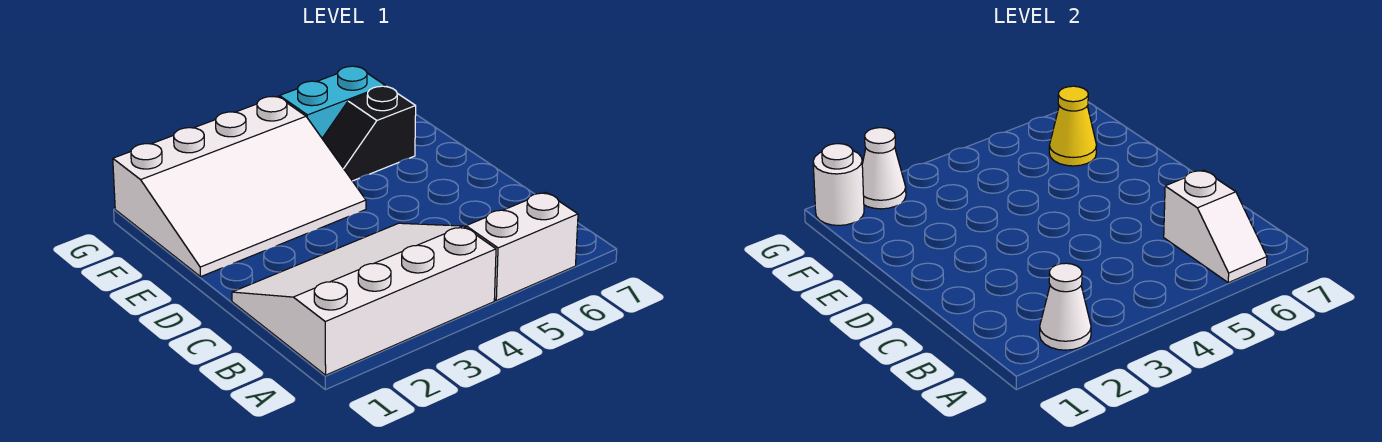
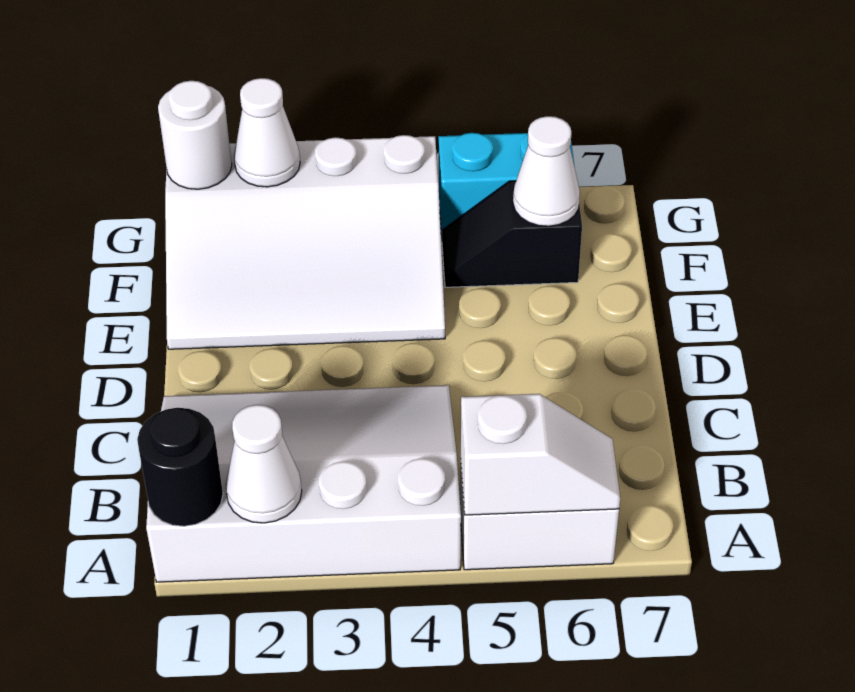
none -> black round brick A1 level 2
white slope A6:B6 level 2 top B -> white slope A5:A6 level 2 top 5
yellow cone F6 level 2 -> white cone F6 level 2

